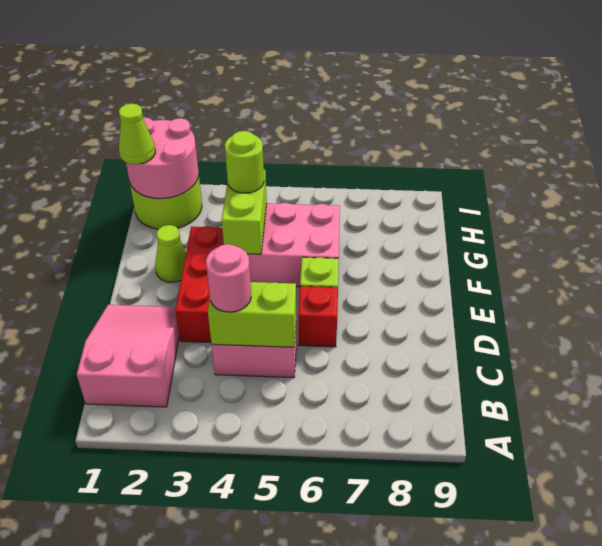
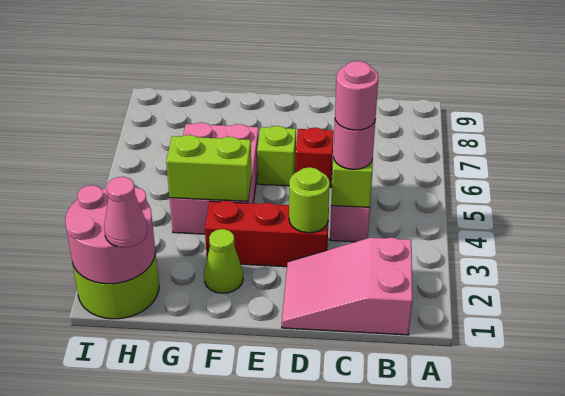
none -> pink round brick C4 level 4
lime round brick G4 level 3 -> lime round brick D3 level 2
lime cone H1 level 3 -> pink cone H1 level 3

